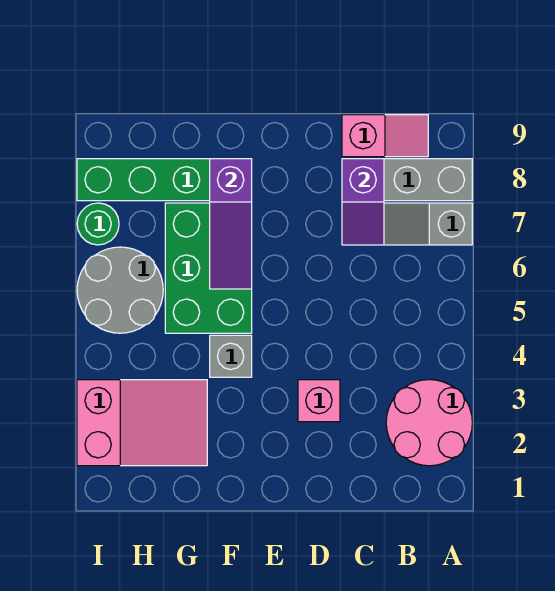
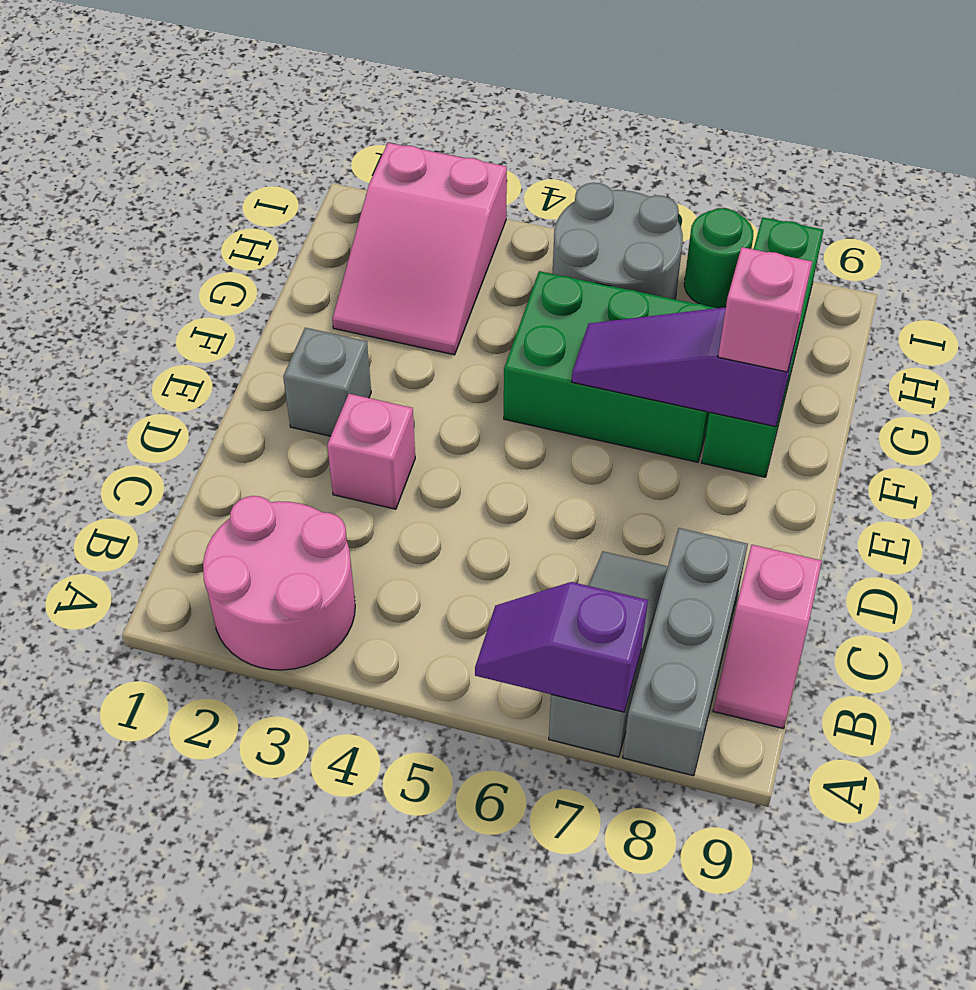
purple slope C7:C8 level 2 top 8 -> purple slope A6:A7 level 2 top 7
grey brick F4 level 1 -> grey brick E2 level 1
none -> pink brick F8 level 3

